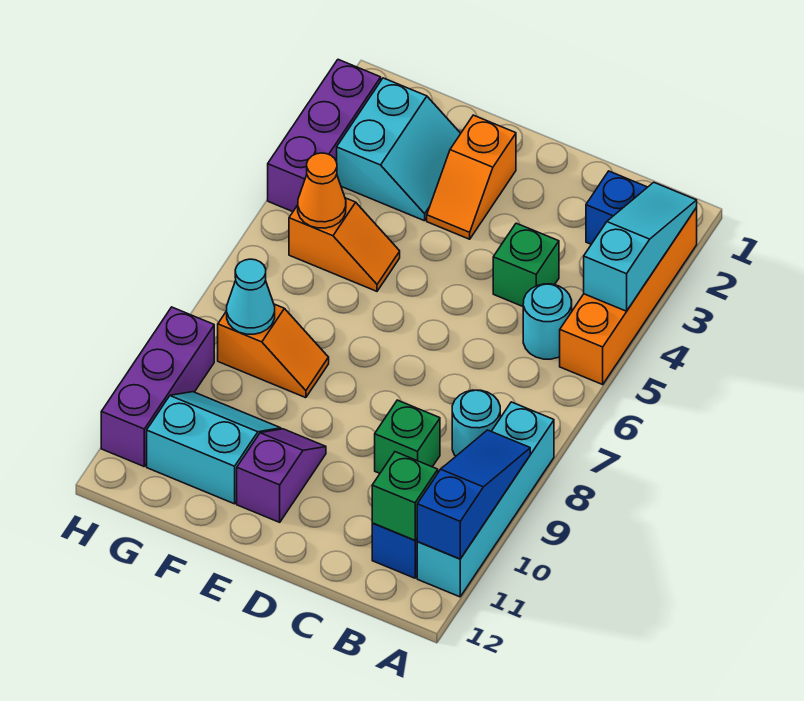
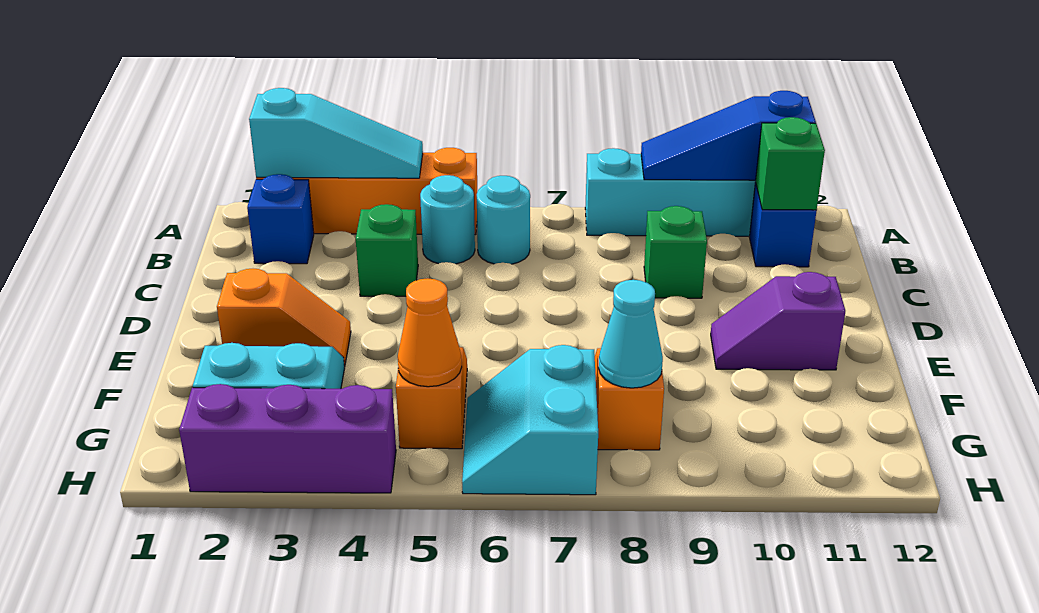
cyan slope A2:A4 level 2 top 4 -> cyan slope A2:A4 level 2 top 2
cyan round brick B8 level 1 -> cyan round brick B6 level 1
cyan slope F10:G11 level 1 top 11 -> cyan slope G6:H7 level 1 top 7
purple brick H9:H11 level 1 -> none

